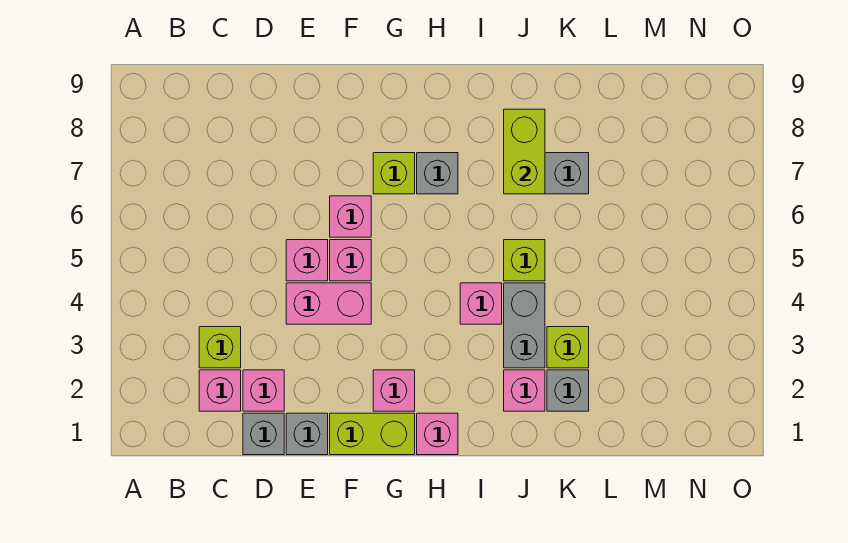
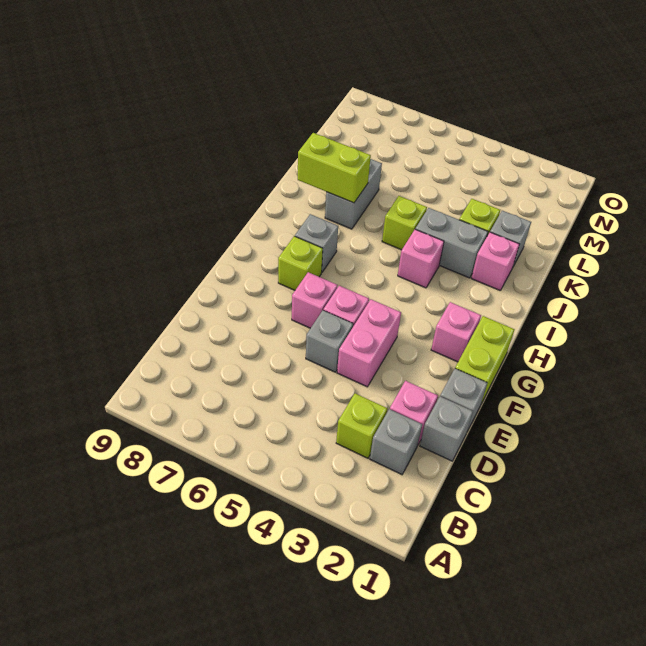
pink brick C2 level 1 -> grey brick C2 level 1
pink brick E5 level 1 -> grey brick E5 level 1
pink brick H1 level 1 -> none

